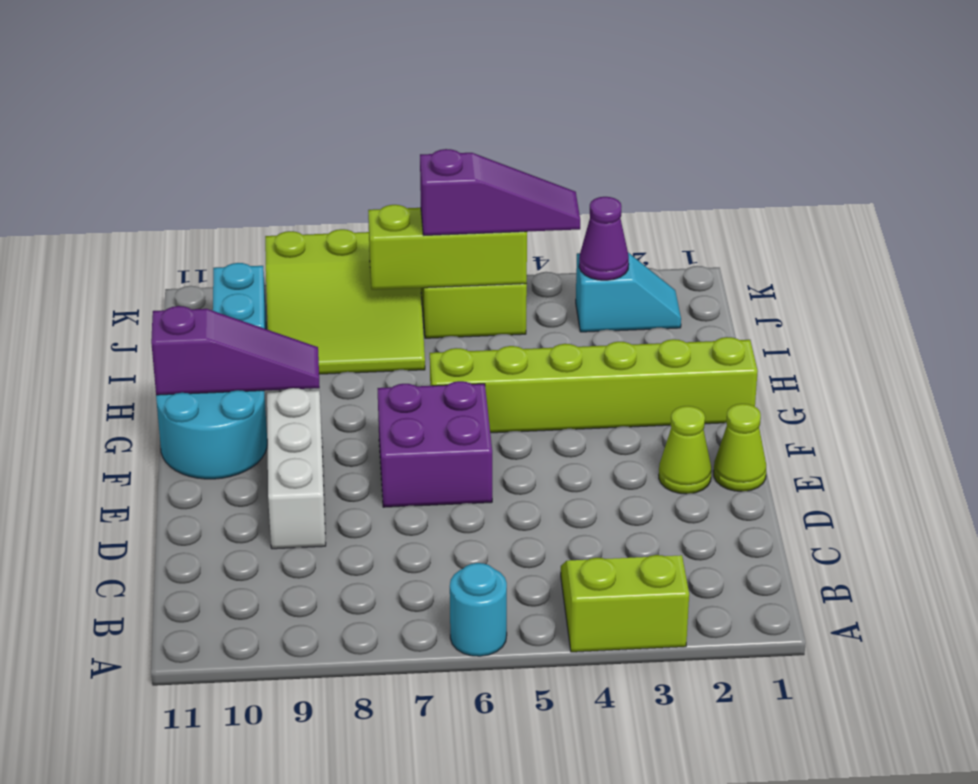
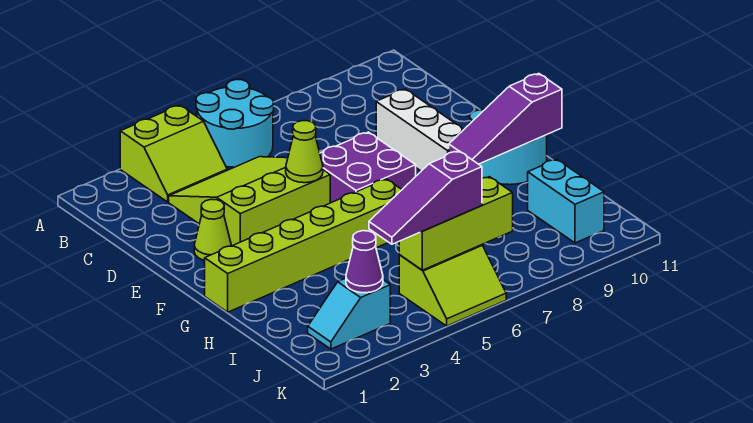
cyan round brick A6 level 1 -> cyan round brick A5:B6 level 1
lime cone E1 level 1 -> lime cone E5 level 2
lime slope I7:K9 level 1 top K -> lime slope C3:E5 level 1 top E

